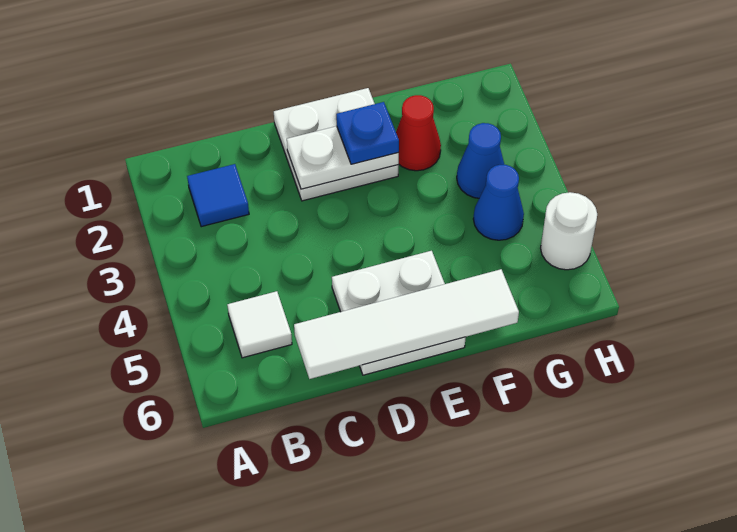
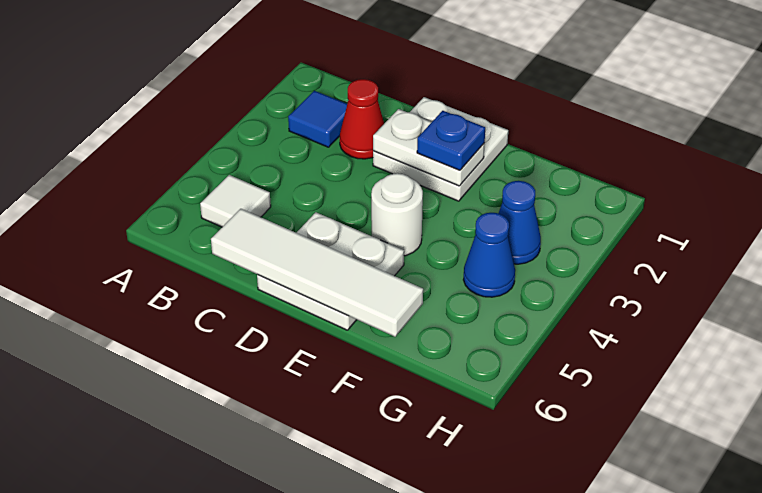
red cone F2 level 1 -> red cone C2 level 1
white round brick H5 level 1 -> white round brick E4 level 1

